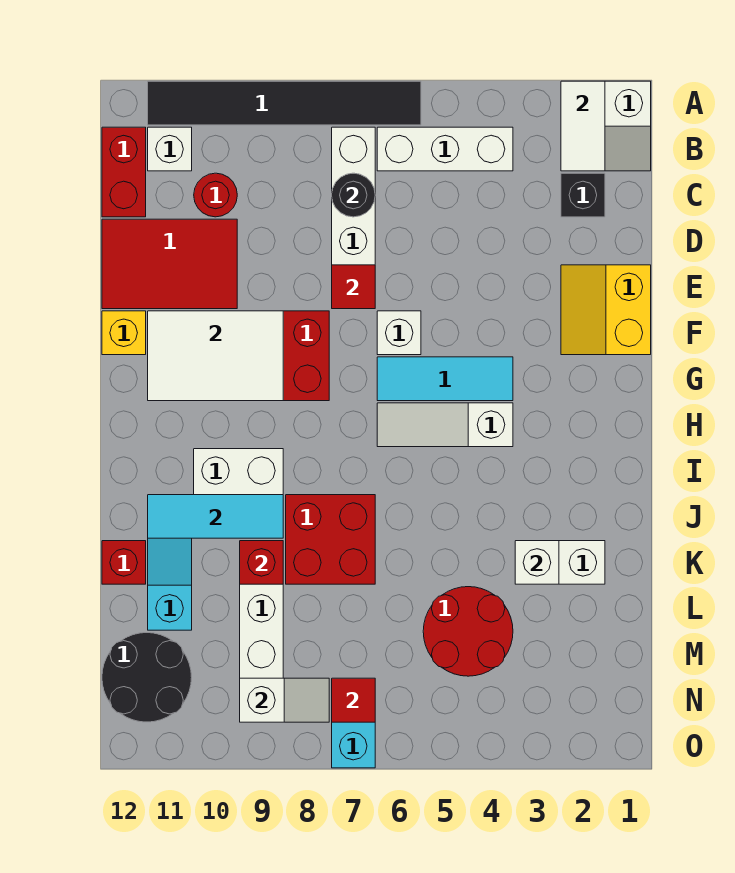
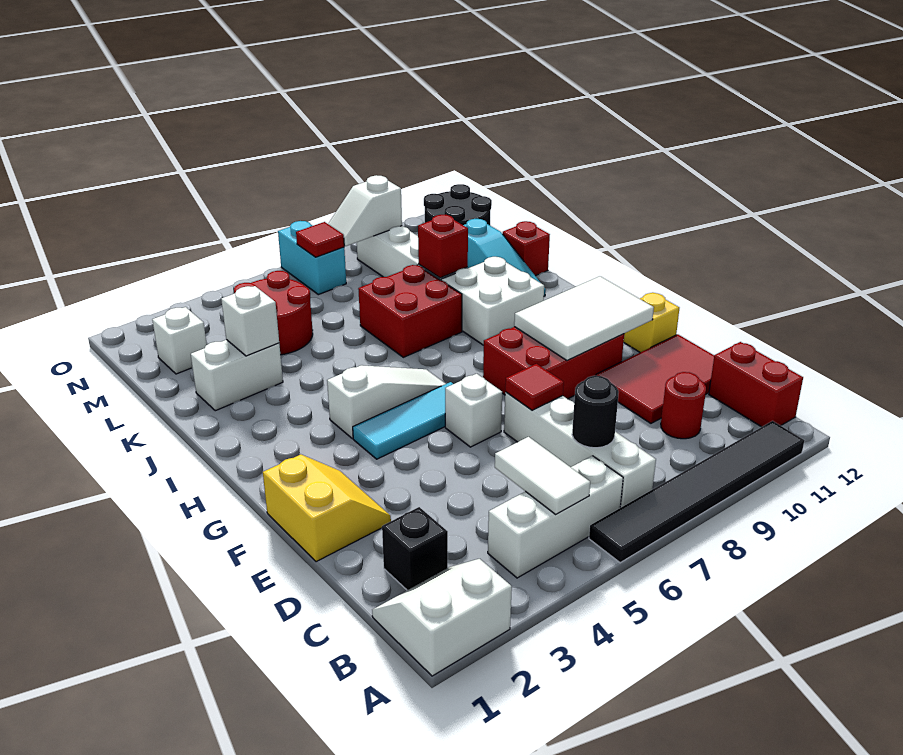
white tile A2:B2 level 2 -> white tile B5:C5 level 2
white brick B11 level 1 -> white brick M2 level 1
cyan tile J9:J11 level 2 -> none

